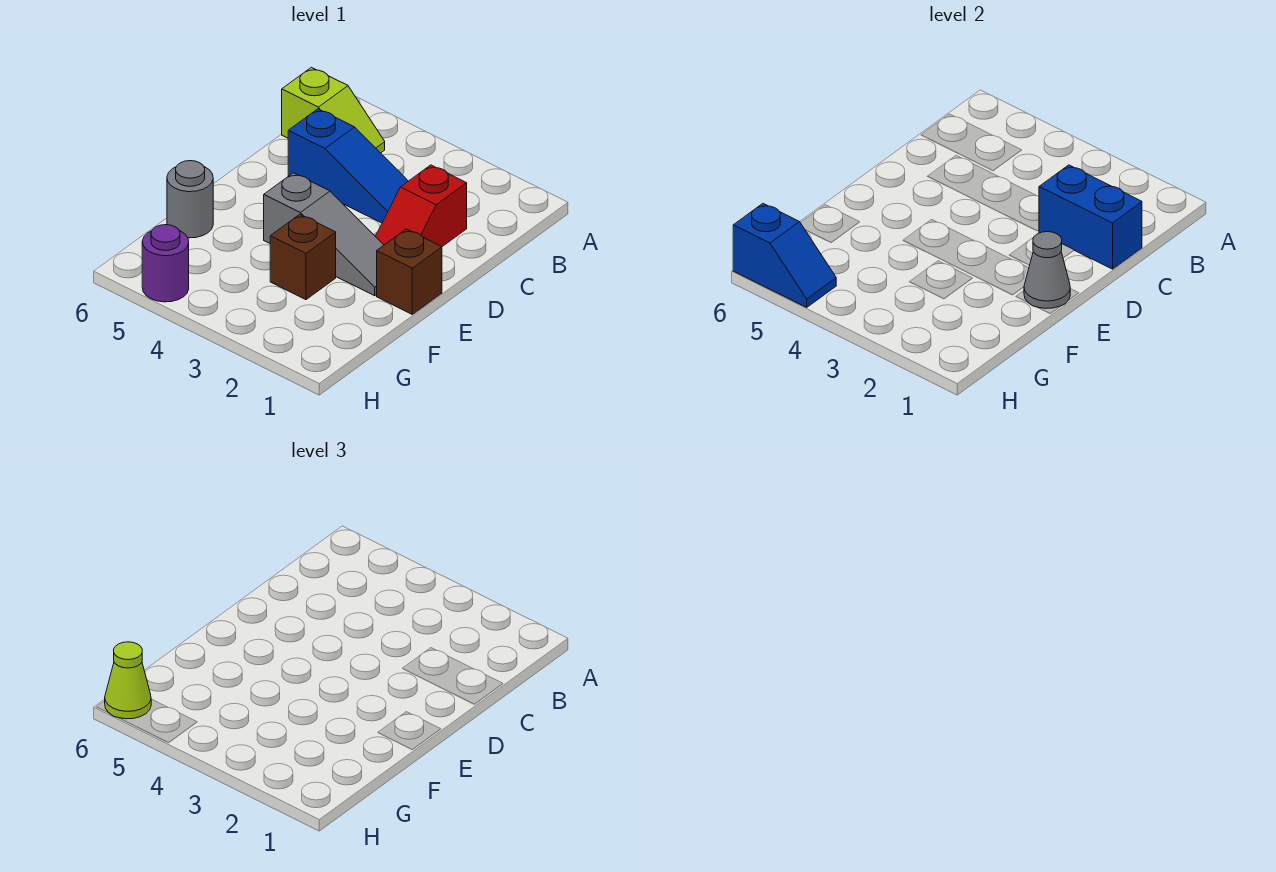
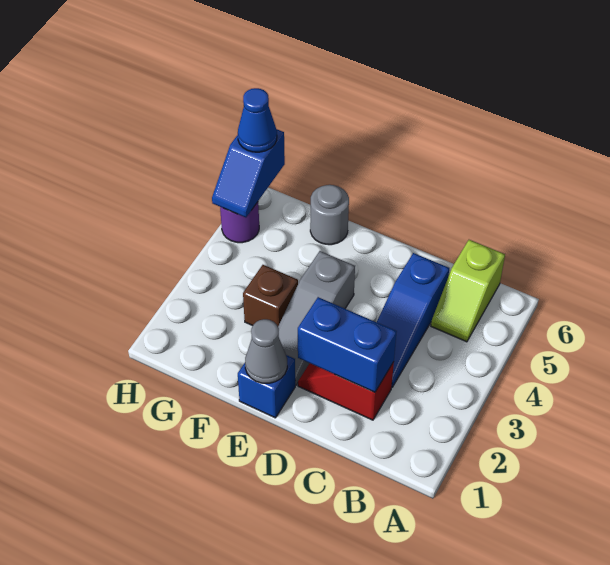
blue brick C1:C2 level 2 -> blue brick C2:D2 level 2
brown brick E1 level 1 -> blue brick E1 level 1
lime cone H6 level 3 -> blue cone H6 level 3

